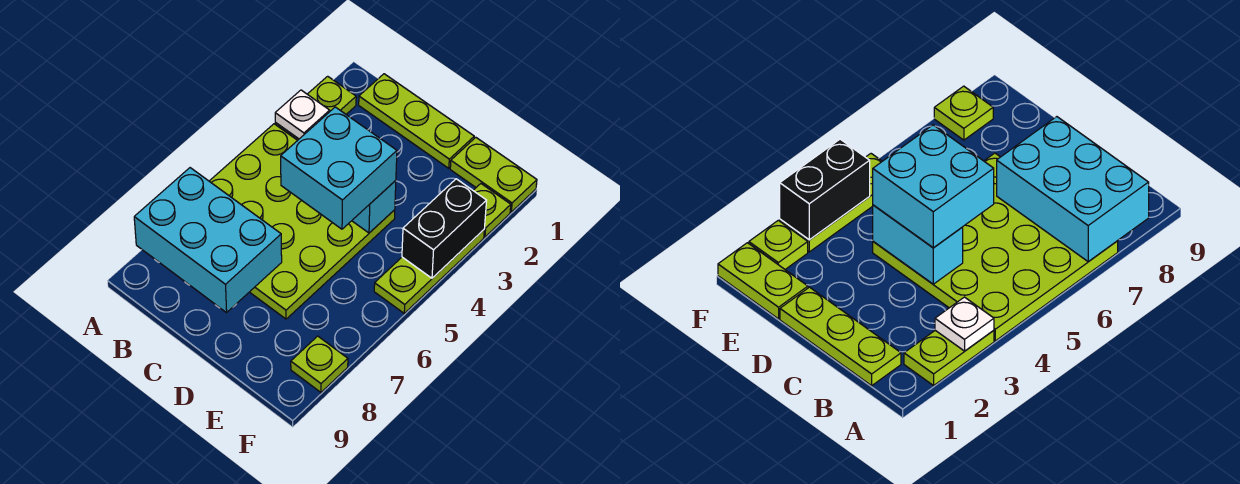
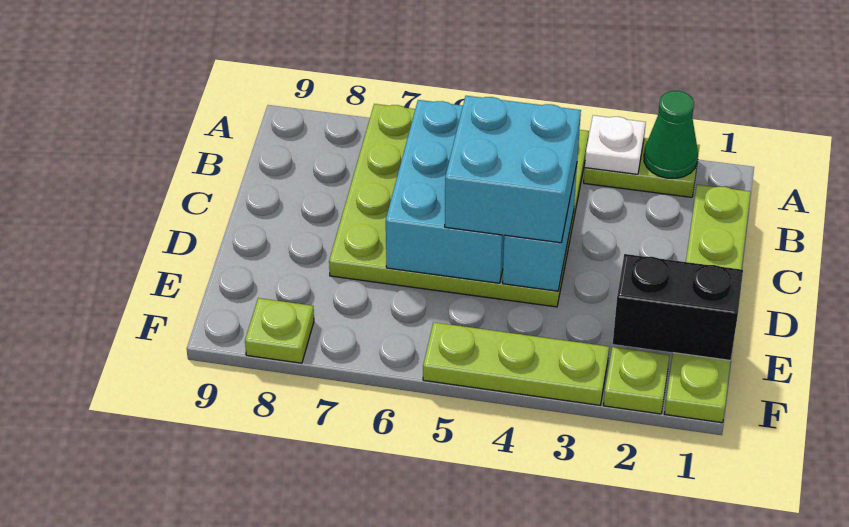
none -> green cone A2 level 2
cyan brick A7:C8 level 2 -> cyan brick B5:D6 level 2
black brick F3:F4 level 2 -> black brick E1:E2 level 2

